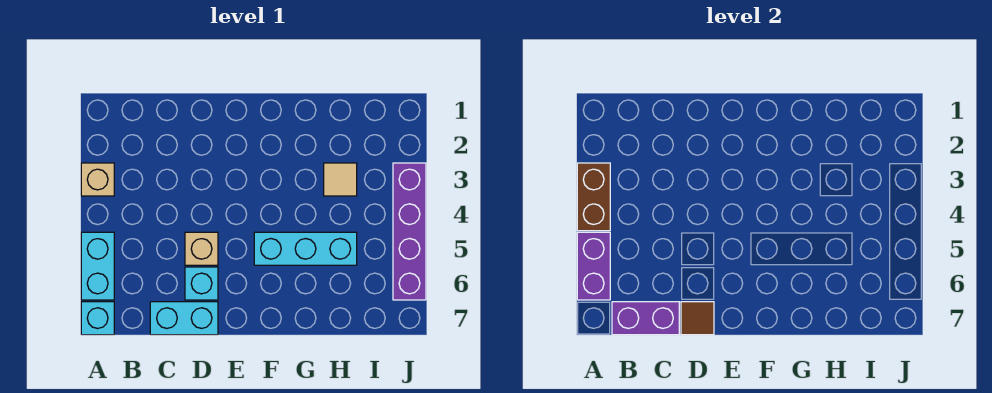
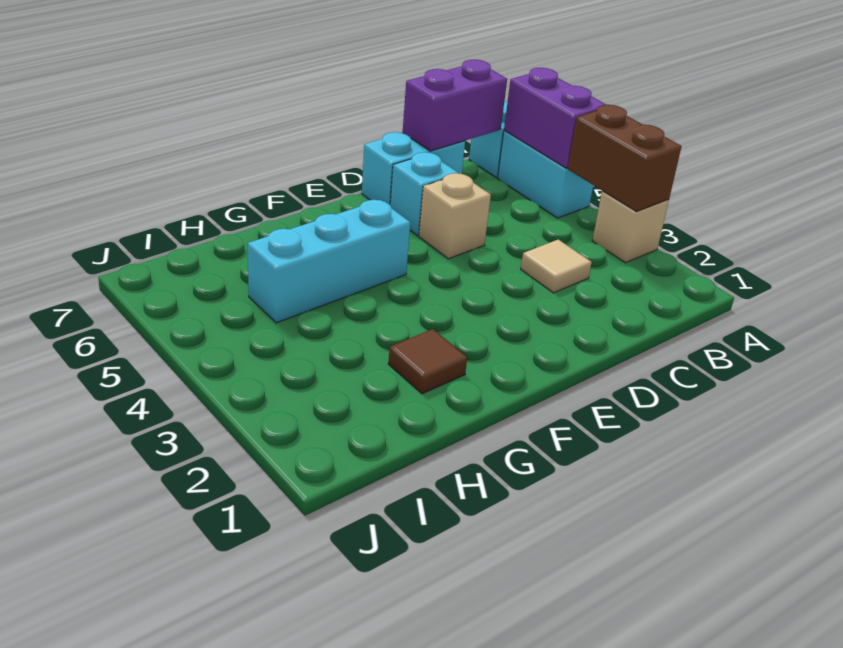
brown tile D7 level 2 -> brown tile G2 level 1
tan tile H3 level 1 -> tan tile C3 level 1
purple brick J3:J6 level 1 -> none

